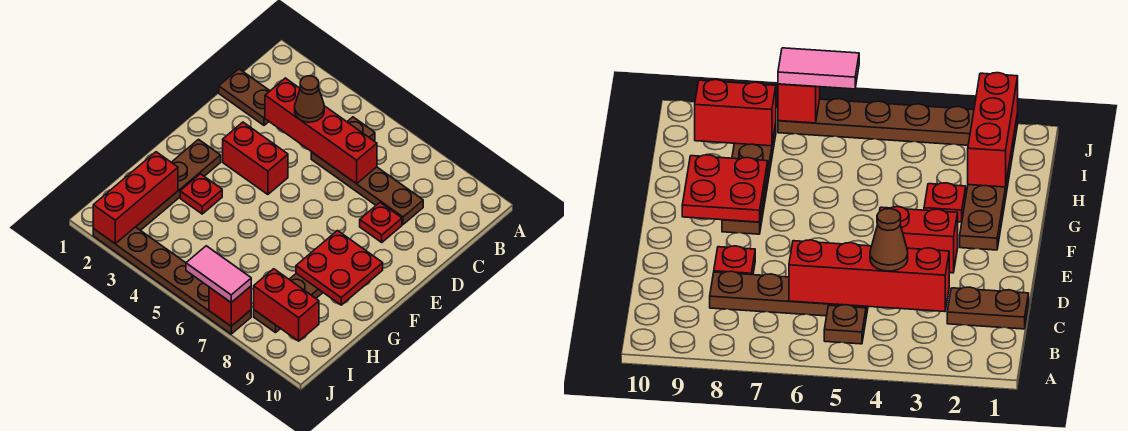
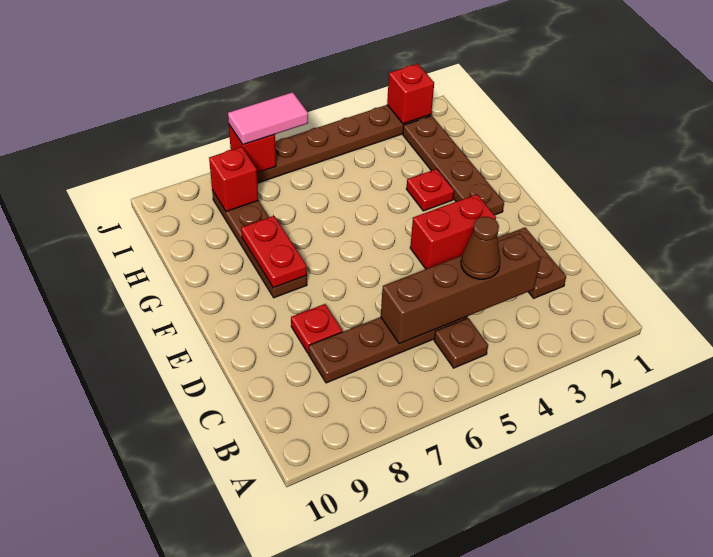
brown plate C1:C2 level 1 -> brown plate C2:D2 level 1
red brick C3:C6 level 2 -> brown brick C3:C6 level 2
red plate F8:G9 level 2 -> red plate F8:G8 level 2
red brick H2:J2 level 2 -> red brick J2 level 2
red brick I8:I9 level 2 -> red brick I8 level 2

